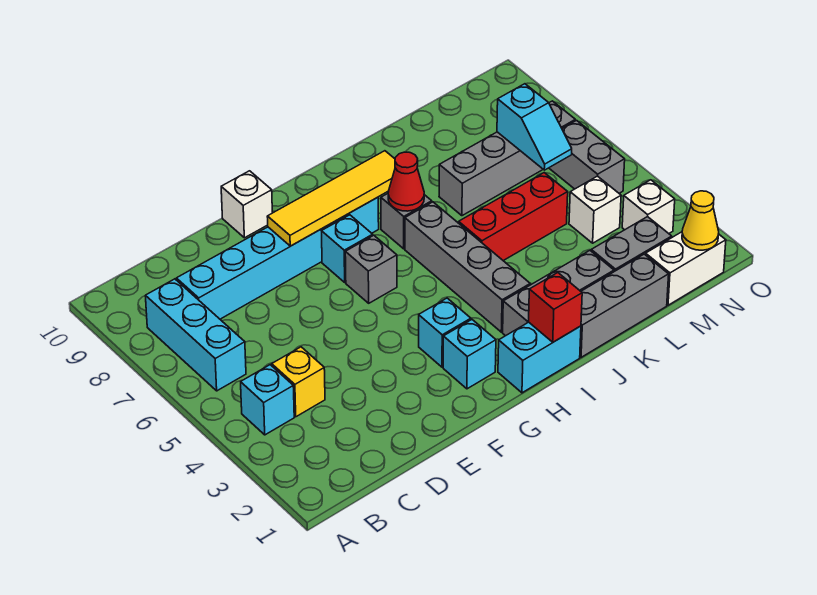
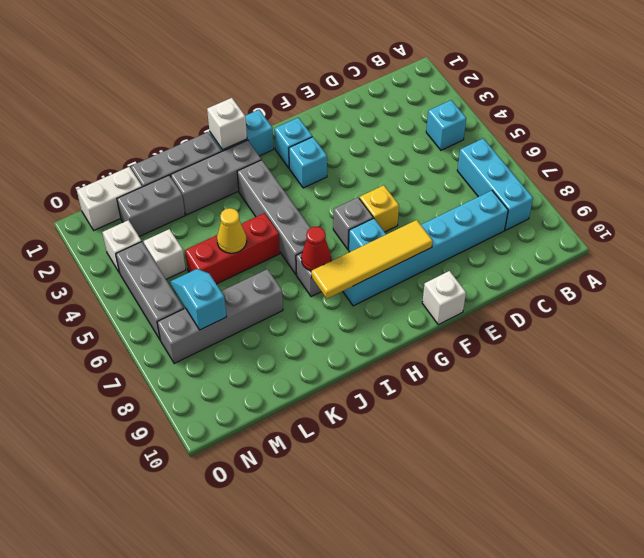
yellow brick C4 level 1 -> yellow brick F6 level 1
red brick I1 level 2 -> white brick I1 level 2
yellow cone N1 level 2 -> yellow cone K5 level 2
grey brick N5:N6 level 1 -> grey brick N4:N6 level 1

